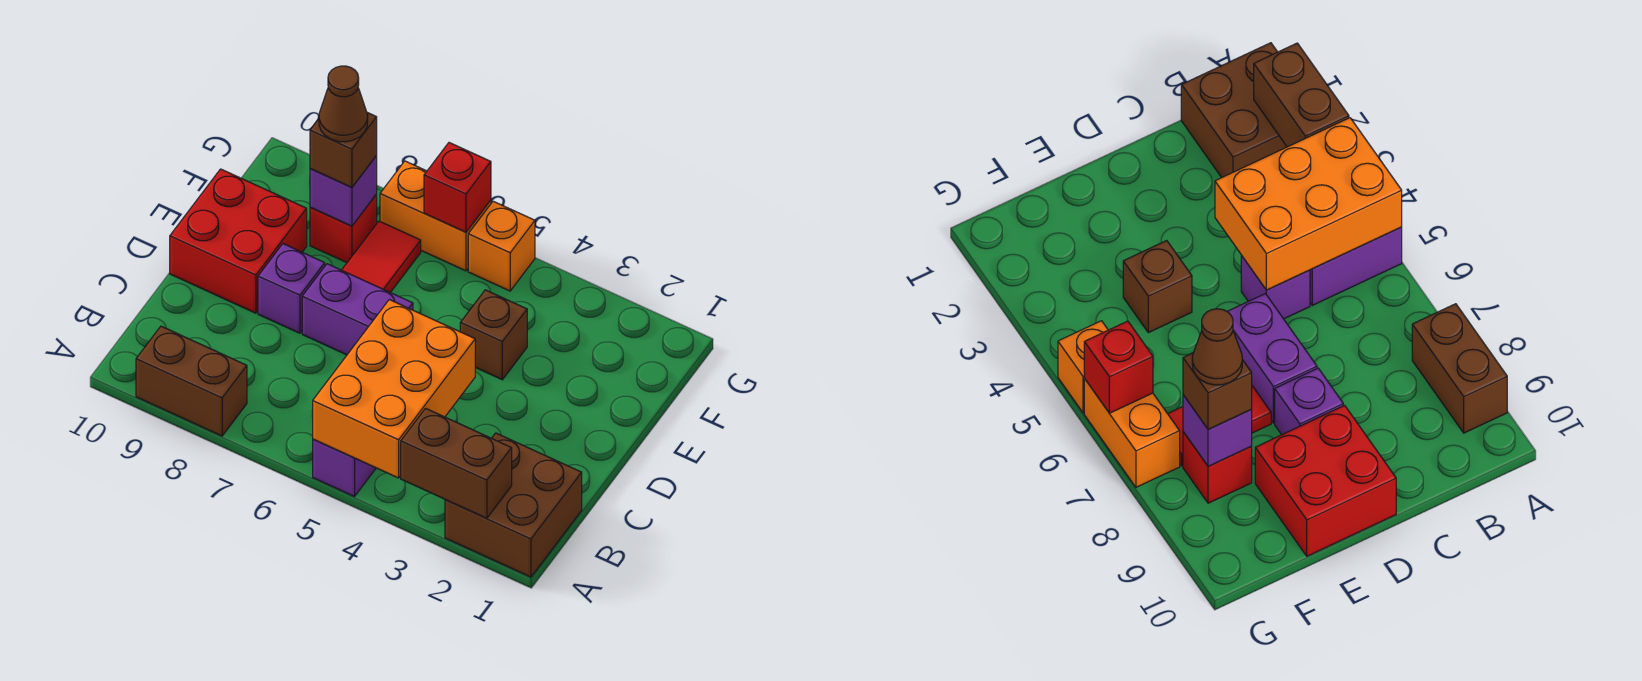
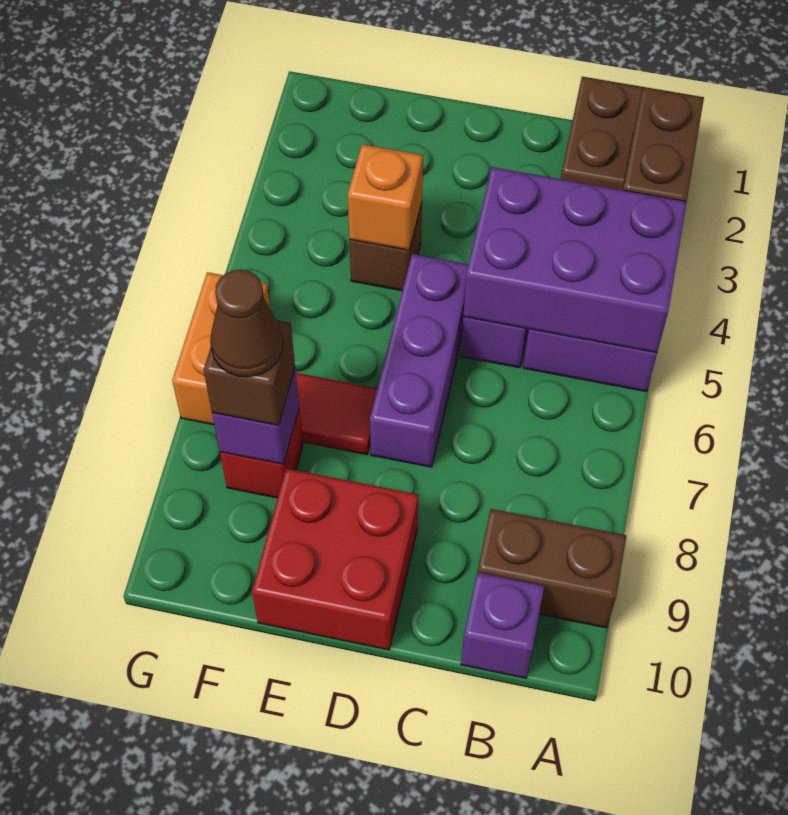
orange brick A4:C5 level 2 -> purple brick A4:C5 level 2
brown brick A8:A9 level 1 -> brown brick A9:B9 level 1
purple brick D6:D7 level 1 -> purple brick D5:D7 level 1
purple brick D8 level 1 -> purple brick B10 level 1
orange brick G5 level 1 -> orange brick E4 level 2
red brick G6 level 2 -> none

